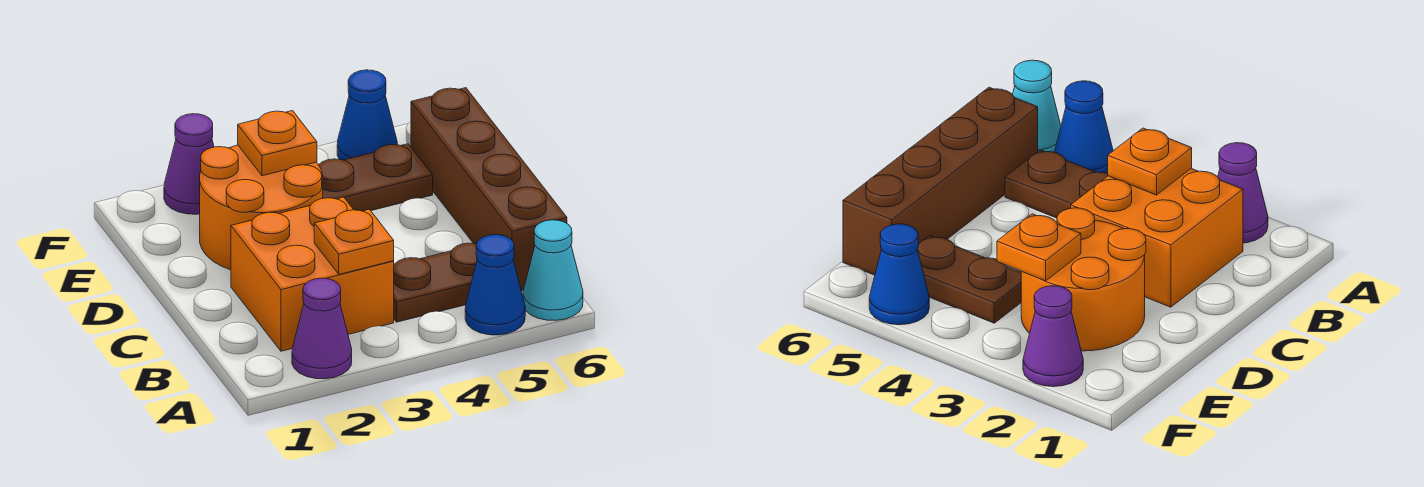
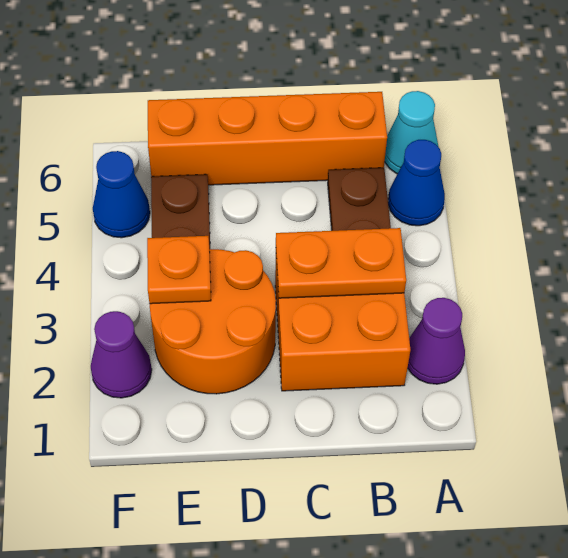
orange plate B3 level 2 -> orange plate B3:C3 level 2
brown brick B6:E6 level 1 -> orange brick B6:E6 level 1

